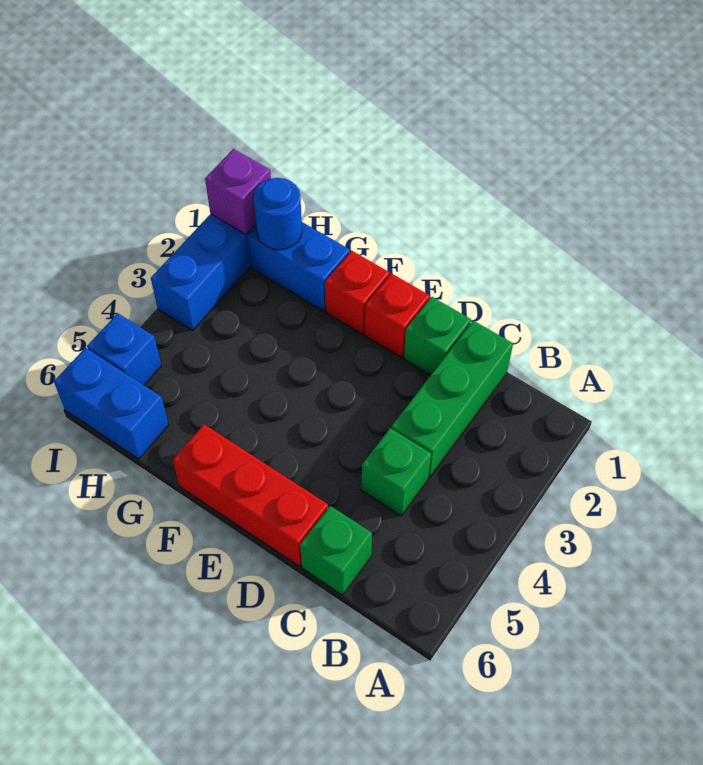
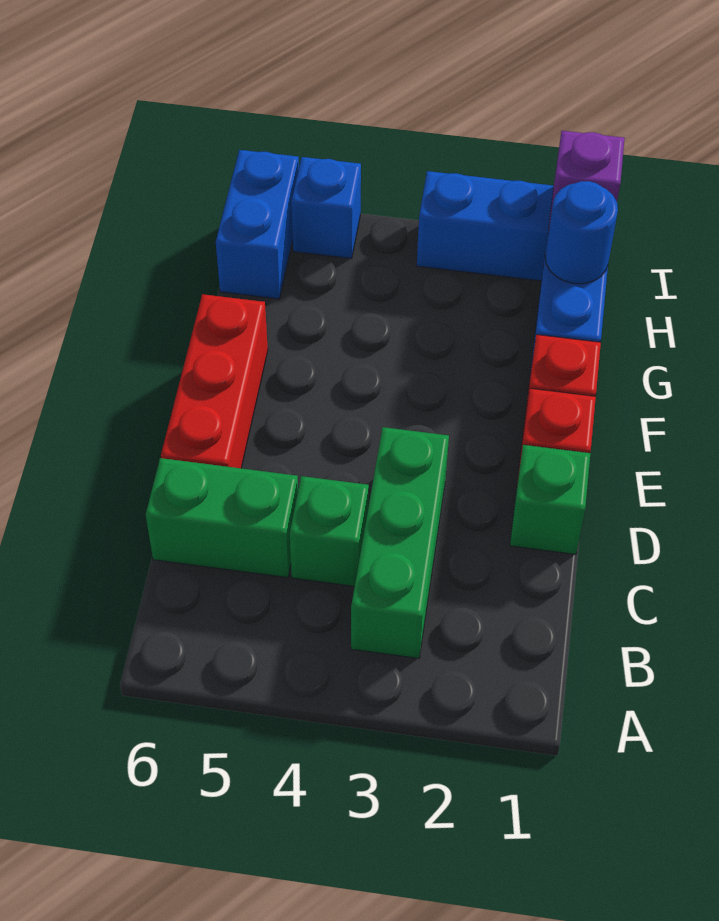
green brick C1:C3 level 1 -> green brick B3:D3 level 1
green brick C6 level 1 -> green brick C5:C6 level 1

